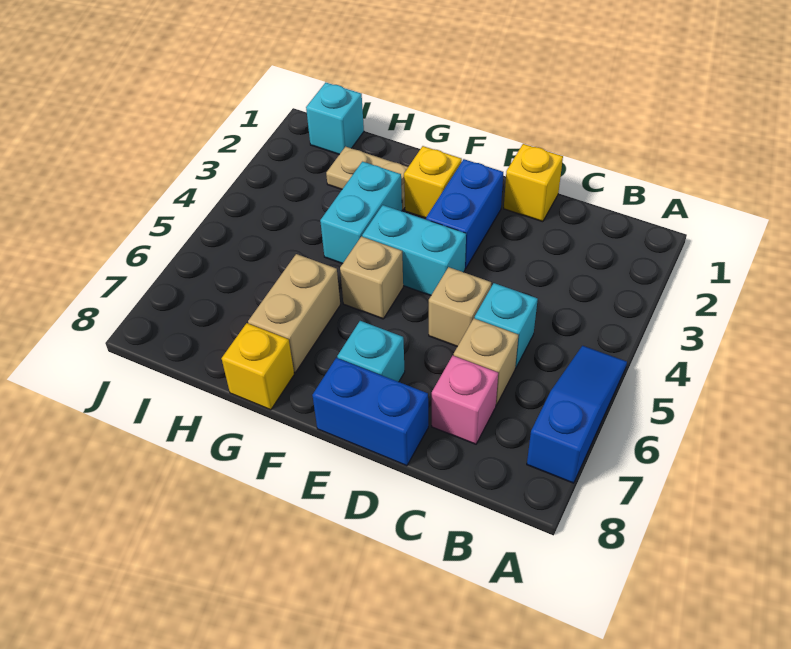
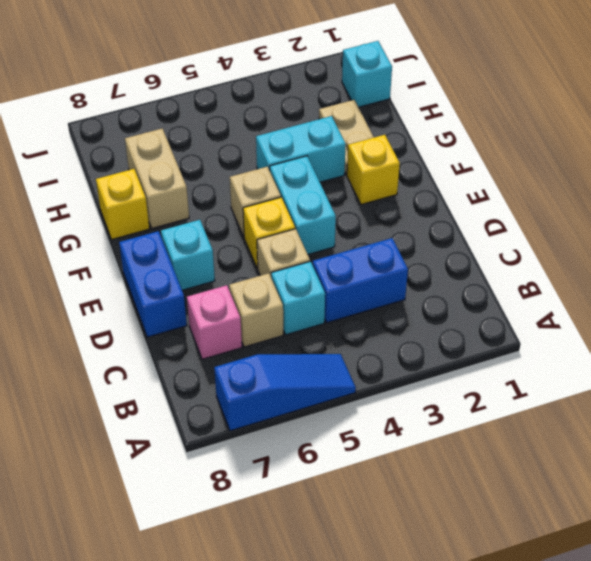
yellow brick D1 level 1 -> yellow brick E5 level 1
blue brick E2:E3 level 1 -> blue brick C3:C4 level 1
tan brick G6:G7 level 1 -> tan brick G7:H7 level 1

